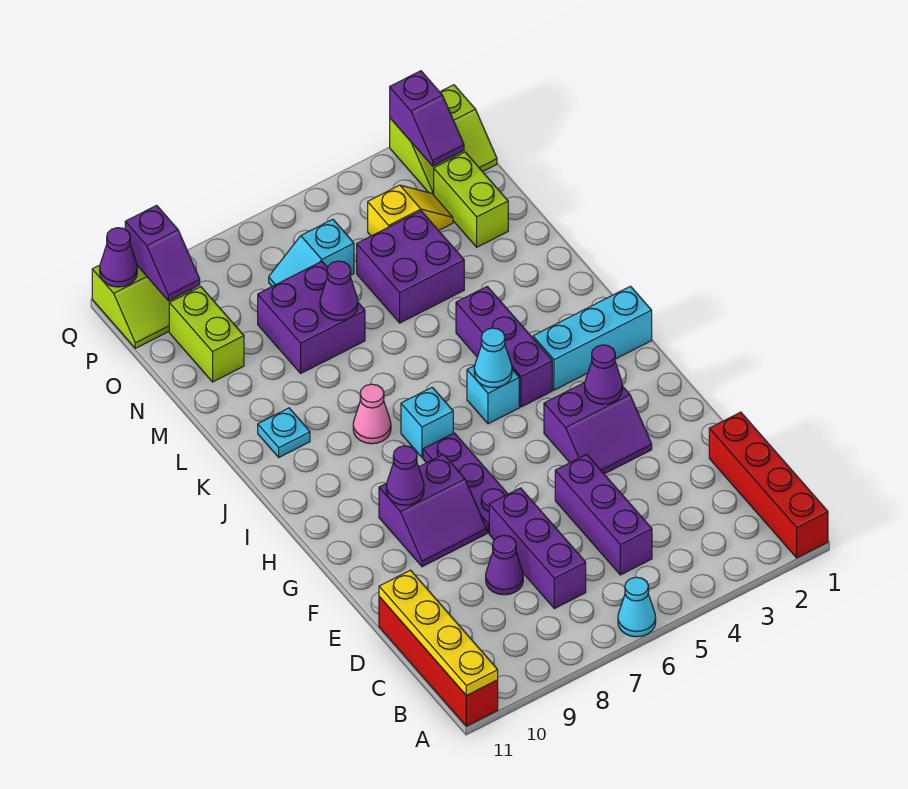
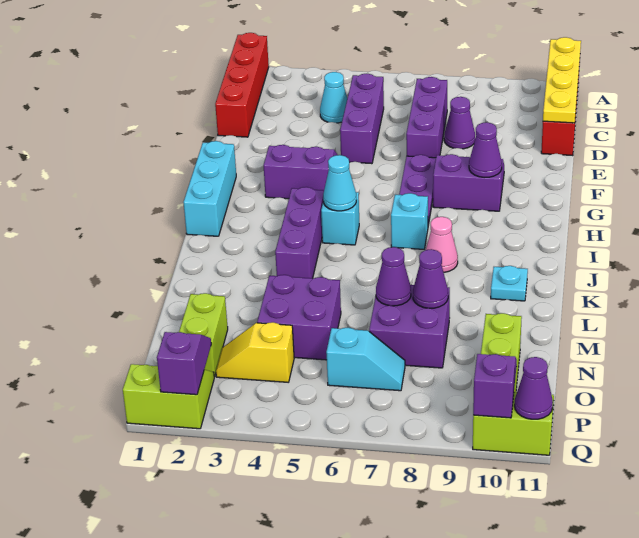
cyan cone A6 level 1 -> cyan cone C4 level 1
purple cone G3 level 2 -> purple cone M8 level 2
cyan brick I1:I3 level 1 -> cyan brick G1:I1 level 1

